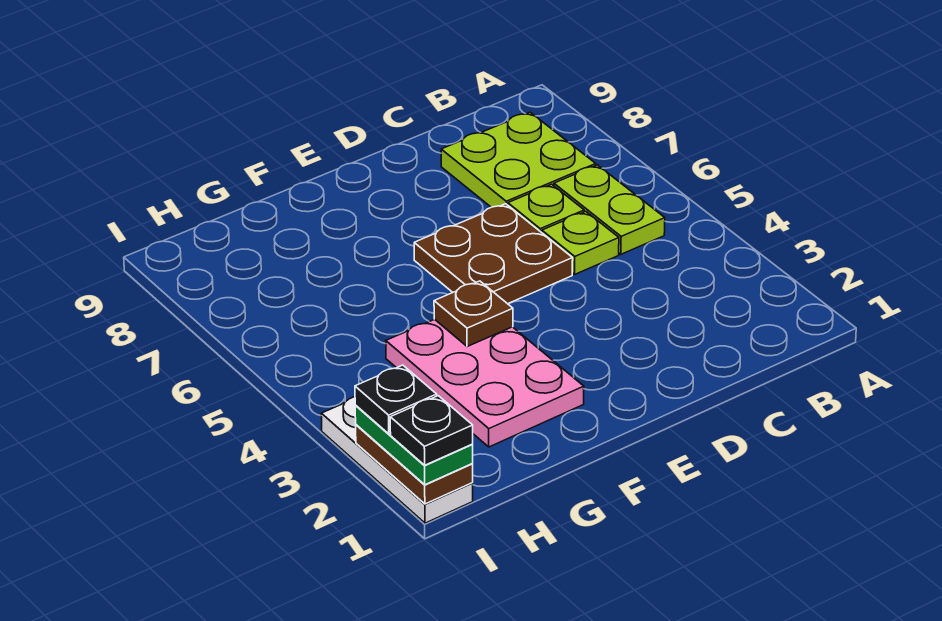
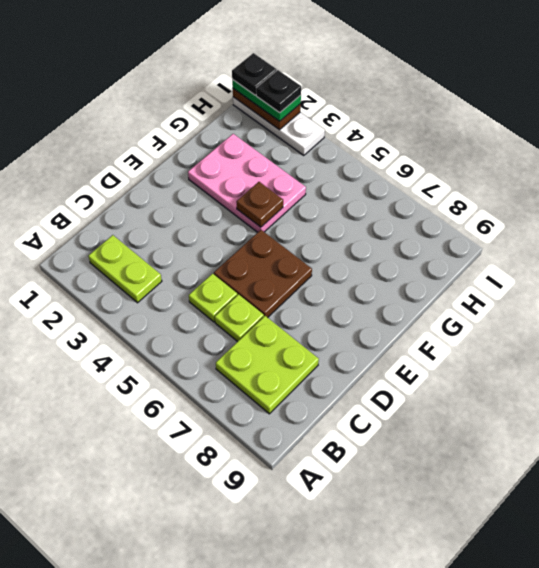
lime plate B5:B6 level 1 -> lime plate B2:B3 level 1

